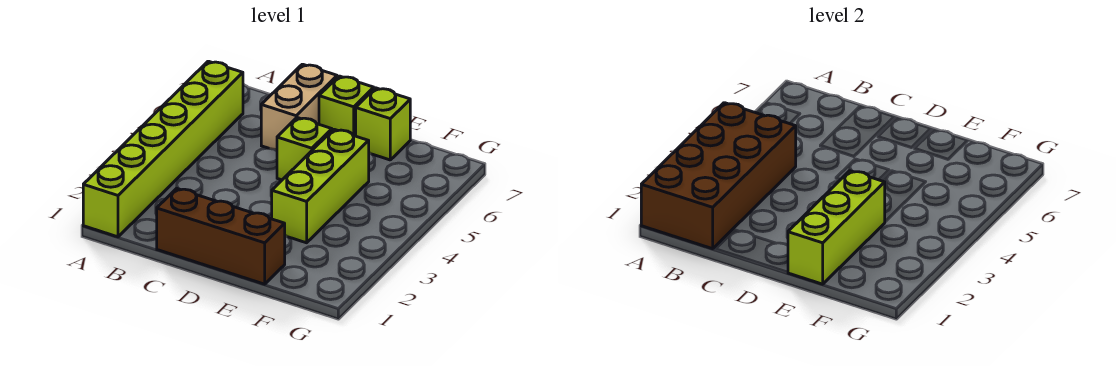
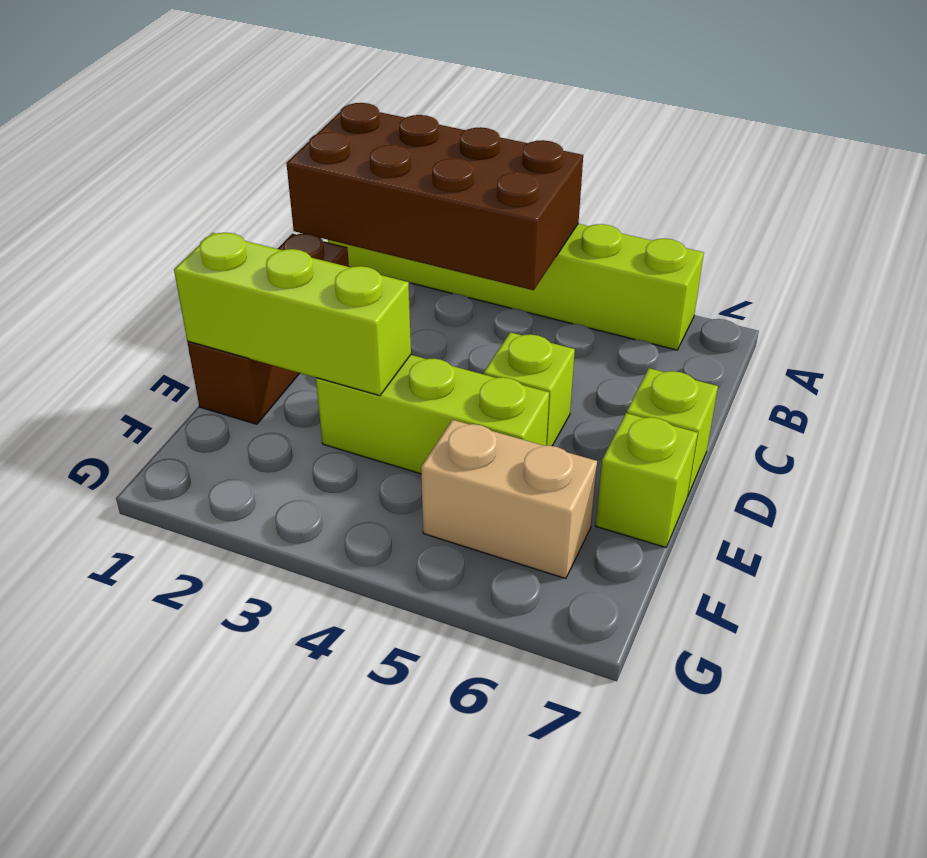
tan brick C6:C7 level 1 -> tan brick F5:F6 level 1

